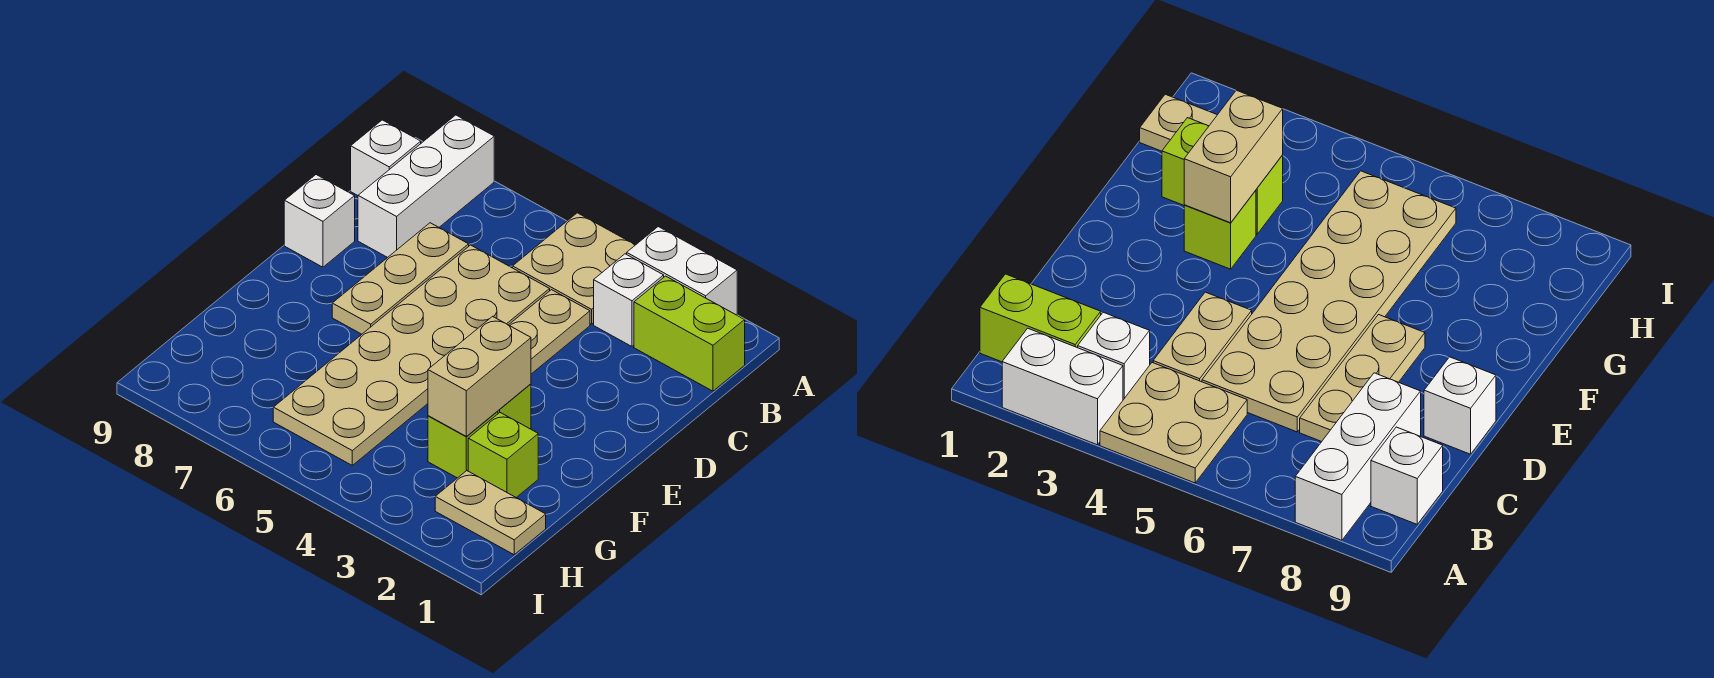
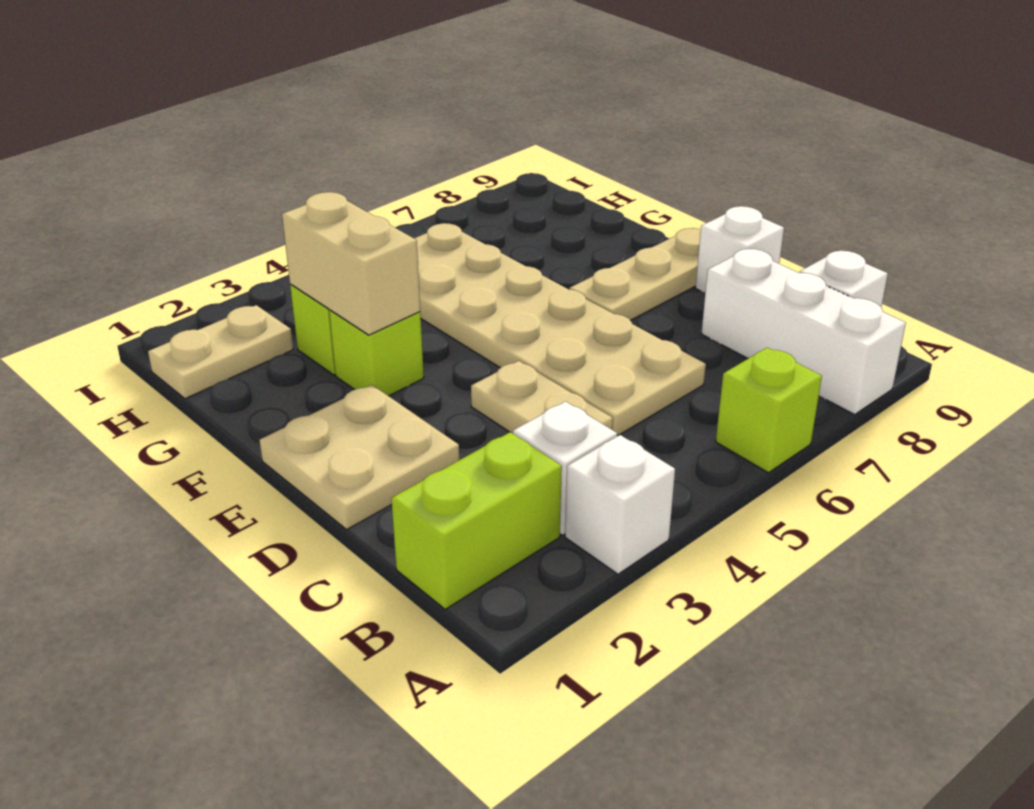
white brick A2:A3 level 1 -> white brick A3 level 1
tan plate A4:B5 level 1 -> tan plate D1:E2 level 1
tan plate C7:E7 level 1 -> tan plate E7:E9 level 1
lime brick G2 level 1 -> lime brick A6 level 1

